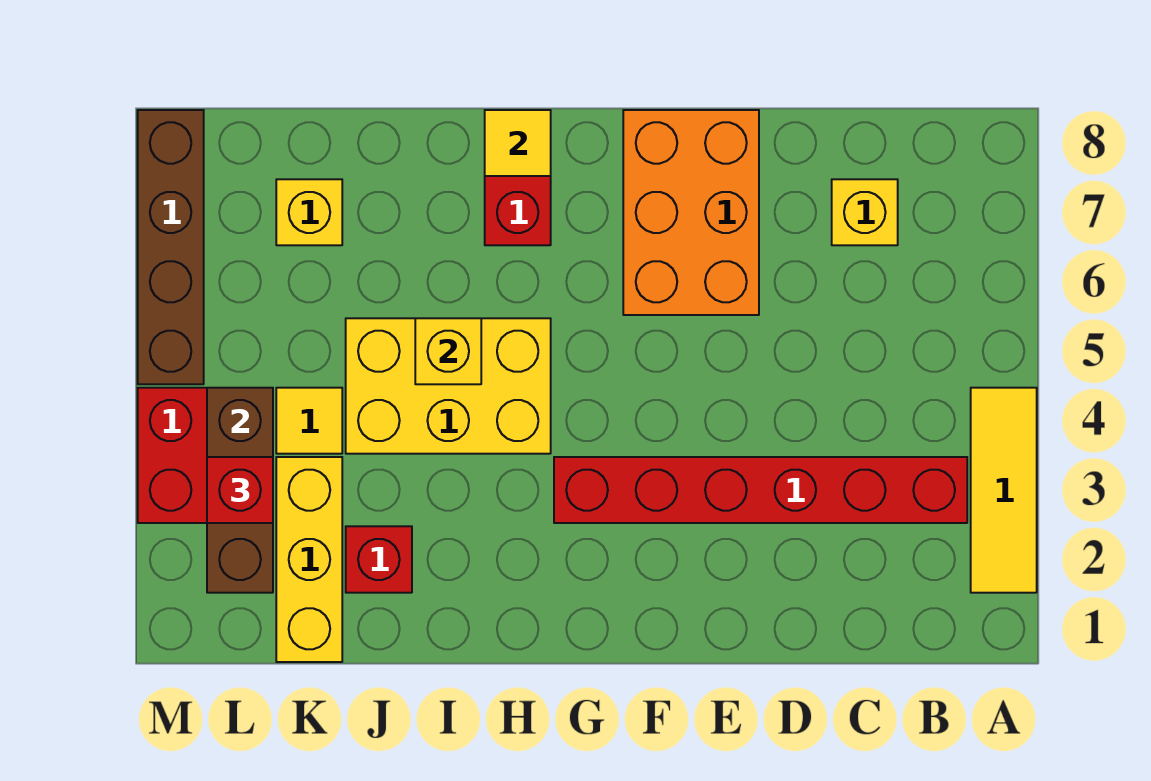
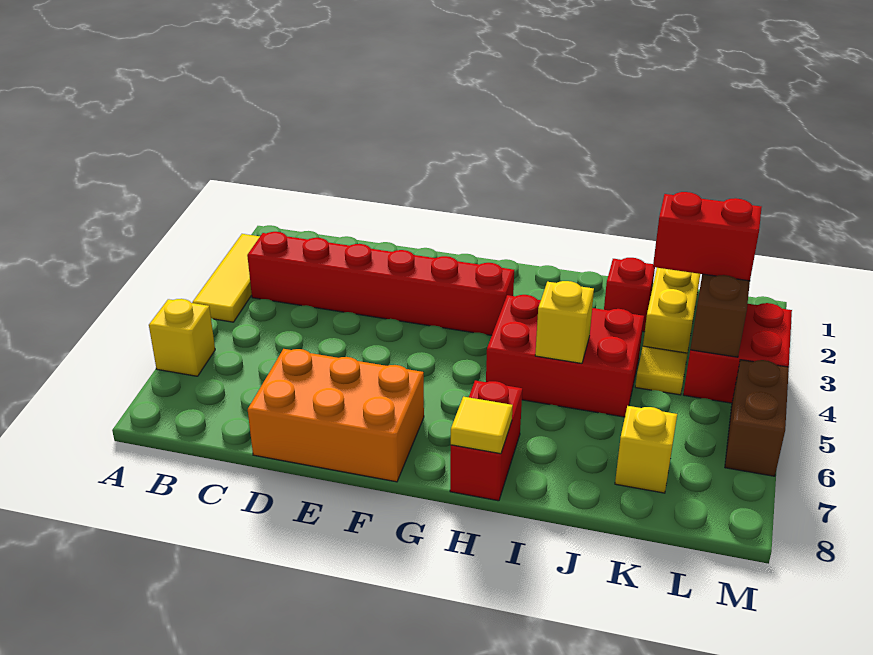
yellow brick C7 level 1 -> yellow brick A6 level 1
orange brick E6:F8 level 1 -> orange brick D7:F8 level 1
yellow brick H4:J5 level 1 -> red brick H4:J5 level 1
red brick L3 level 3 -> red brick K3:L3 level 3
brown brick M5:M8 level 1 -> brown brick M5:M6 level 1

